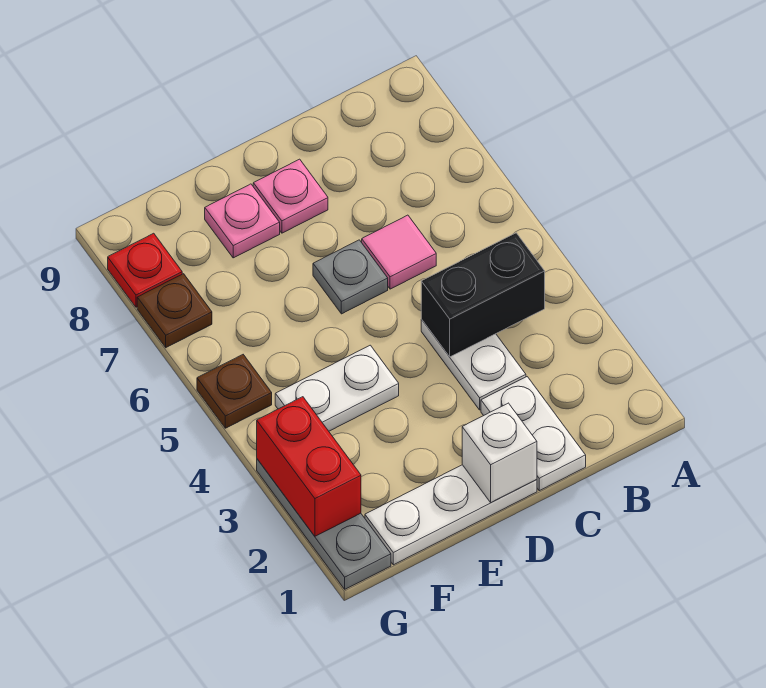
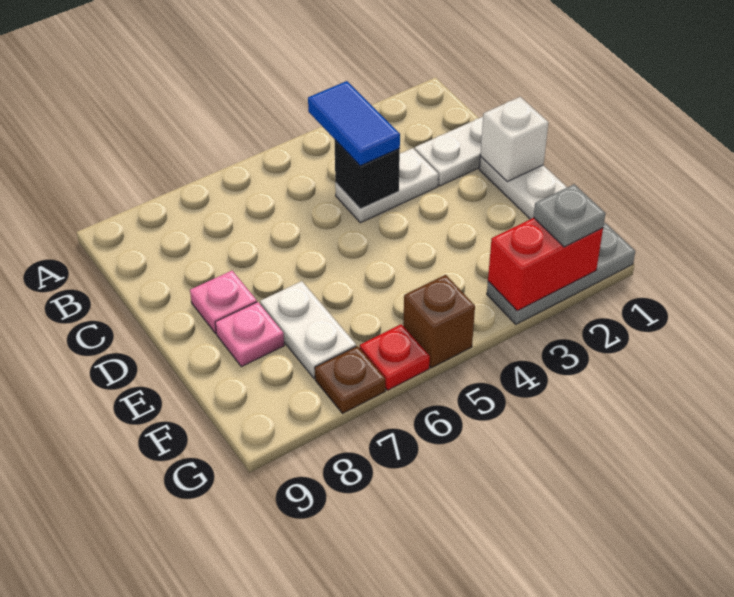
black brick B4:C4 level 2 -> black brick C4 level 2
none -> blue tile B4:C4 level 3
pink tile C6 level 1 -> none
grey plate D6 level 1 -> grey plate G2 level 3
white plate E4:F4 level 1 -> white plate E7:F7 level 1
brown plate G5 level 1 -> brown brick G5 level 1
red plate G8 level 1 -> red plate G6 level 1

